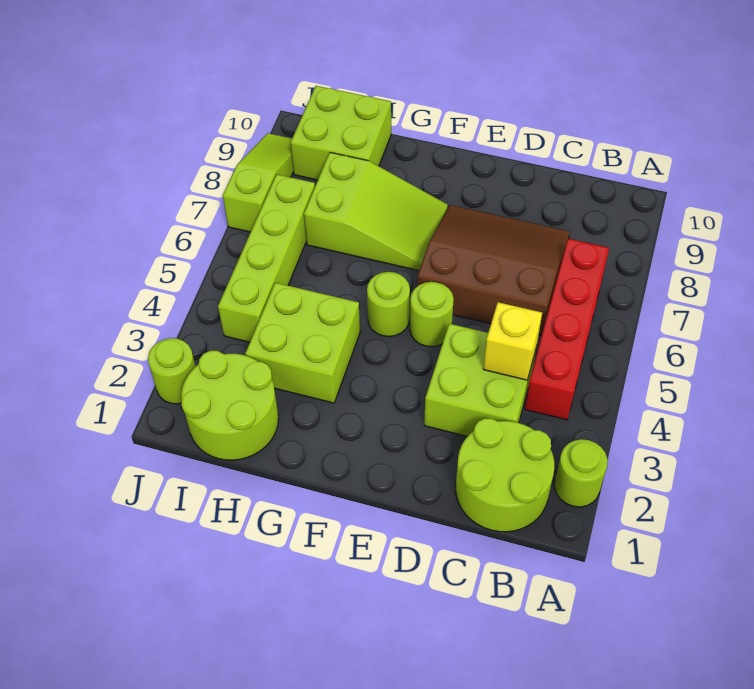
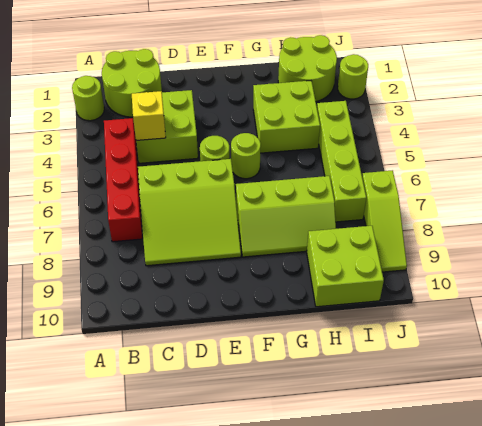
brown slope C6:E8 level 1 top 6 -> lime slope C6:E8 level 1 top 6
lime slope F7:H8 level 1 top H -> lime slope F7:H8 level 1 top 7

